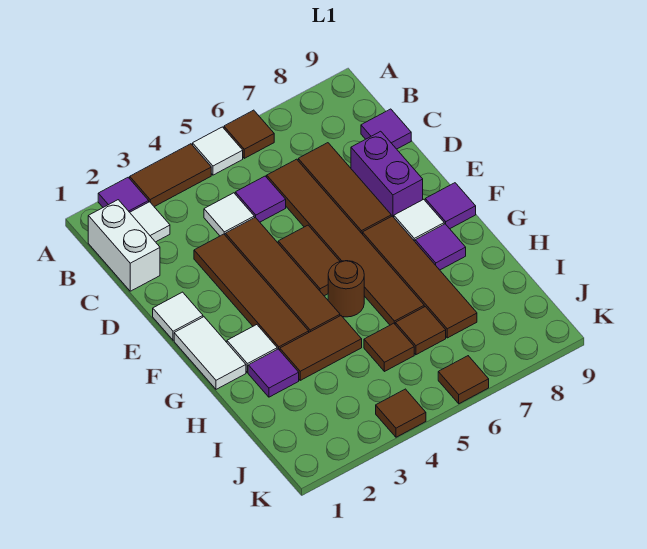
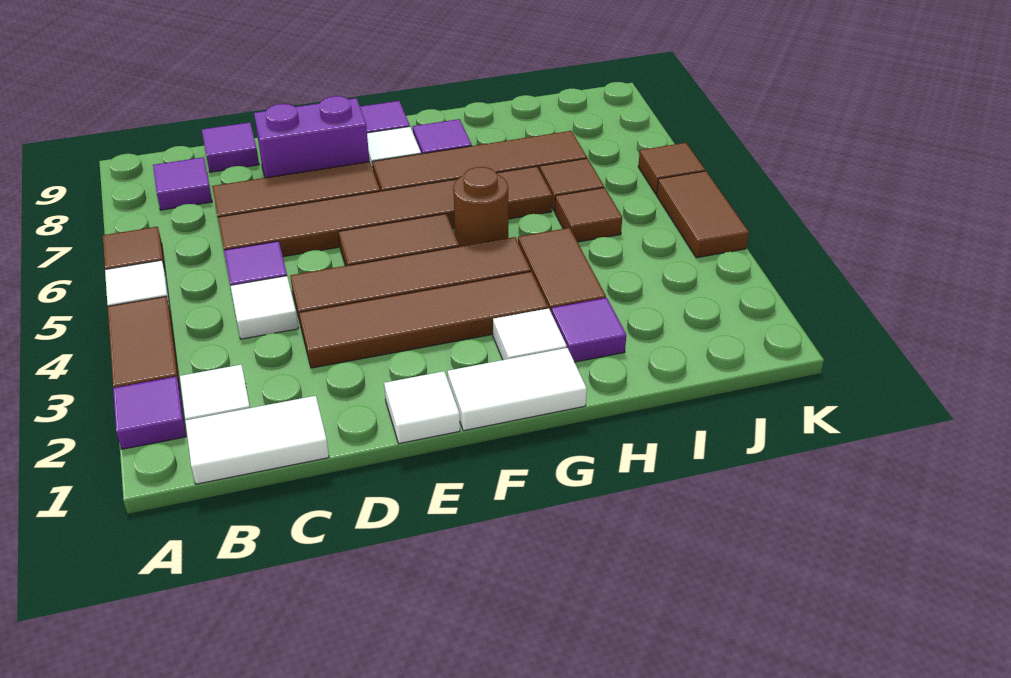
white brick B1:C1 level 1 -> white tile B1:C1 level 1
none -> purple tile B8 level 1
brown tile K4 level 1 -> brown tile K4:K5 level 1

